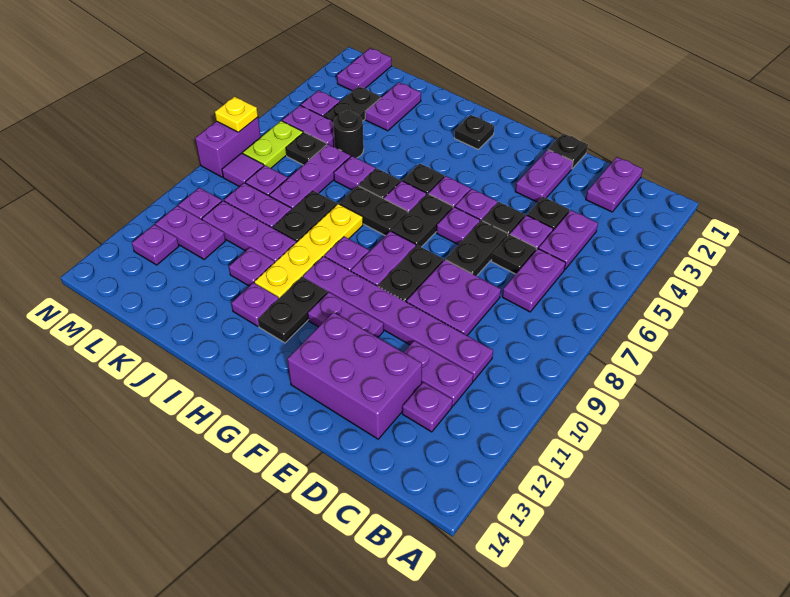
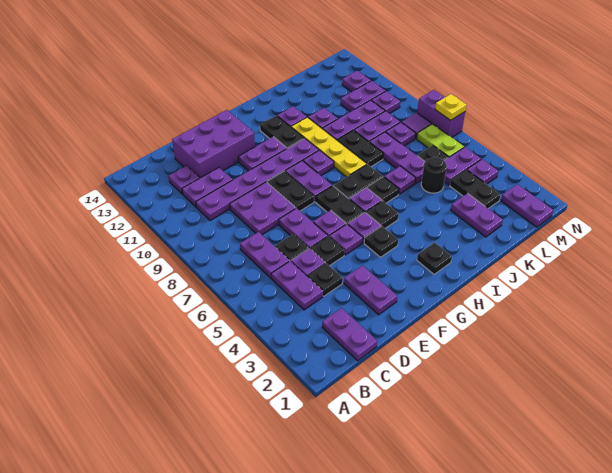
black plate E1 level 1 -> black plate G4 level 1
black plate E6:E7 level 1 -> purple plate E6:E7 level 1

